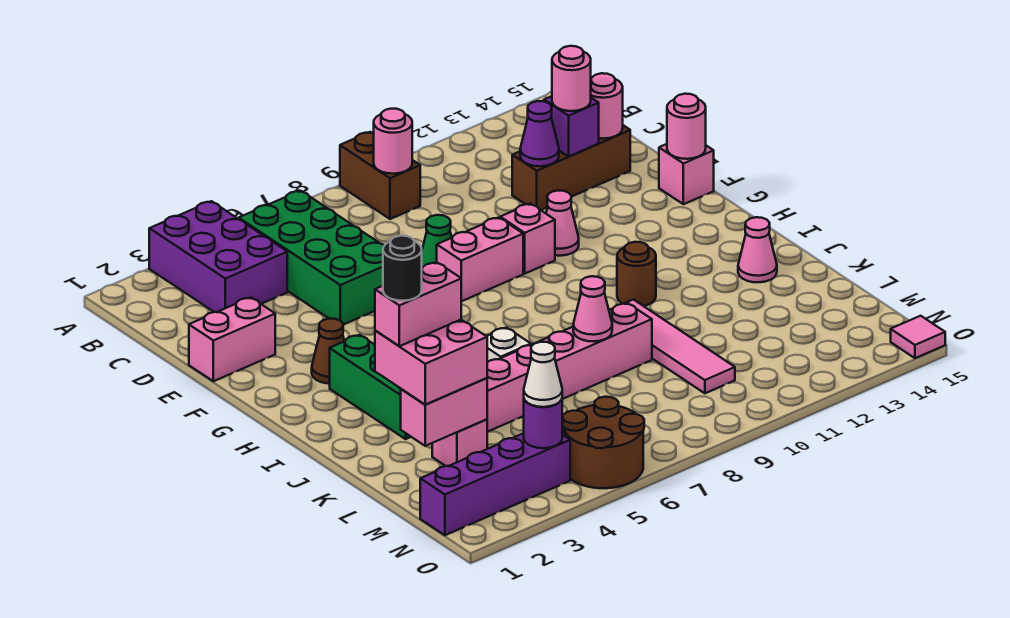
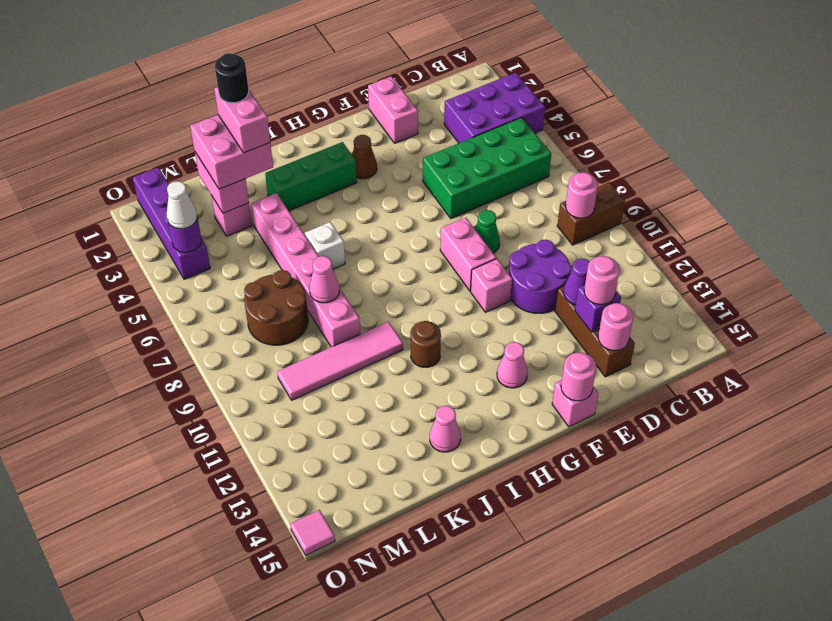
none -> purple round brick D10:E11 level 1
pink cone F11 level 1 -> pink cone G13 level 1
brown round brick N5:O6 level 1 -> brown round brick L7:M8 level 1

